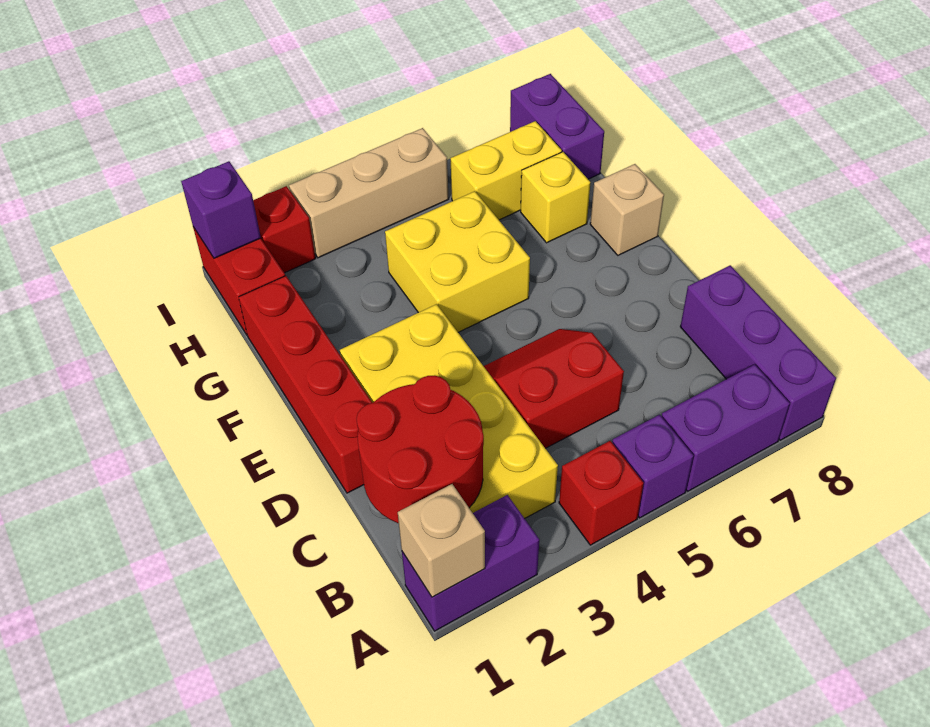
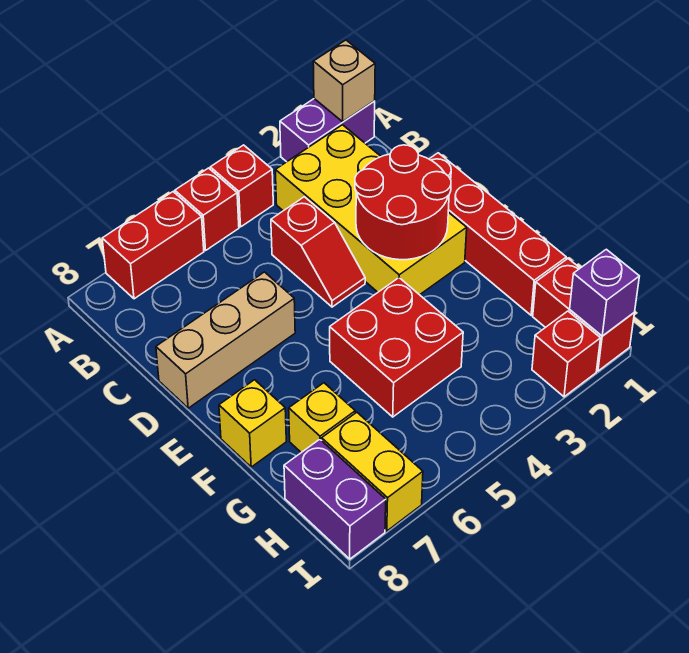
purple brick A5 level 1 -> red brick A5 level 1
purple brick A6:A7 level 1 -> red brick A6:A7 level 1
purple brick A8:C8 level 1 -> none
red round brick B1:C2 level 2 -> red round brick D2:E3 level 2
red slope C4:D5 level 1 top C -> red slope C4:D4 level 1 top C
yellow brick F4:G5 level 1 -> red brick F4:G5 level 1
tan brick F8 level 1 -> yellow brick F8 level 1
yellow brick H6:H7 level 1 -> yellow brick H7:I7 level 1
tan brick I3:I5 level 1 -> tan brick D6:D8 level 1

